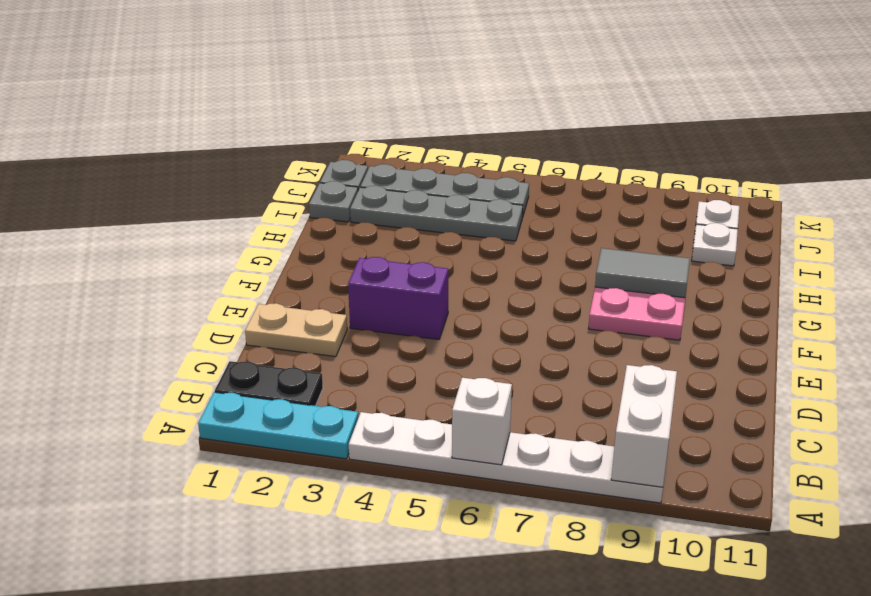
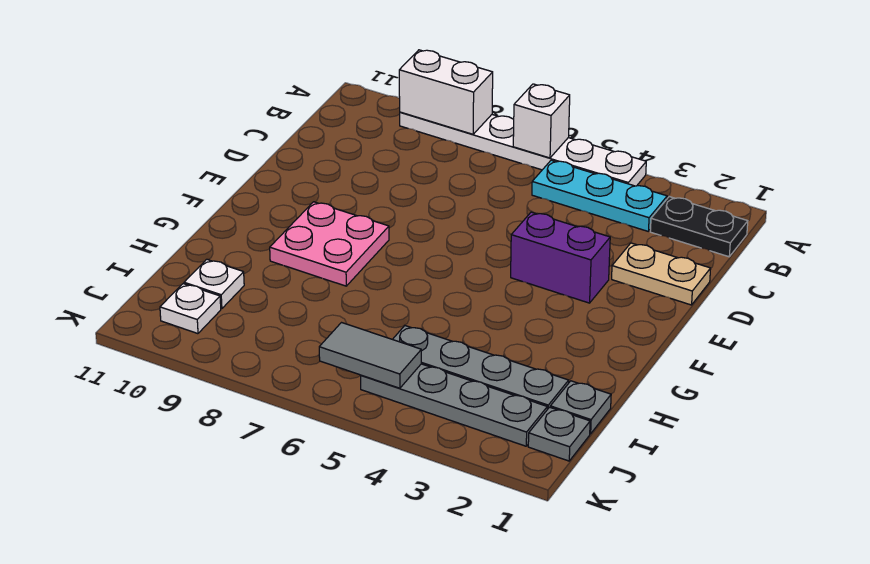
cyan plate A1:A3 level 1 -> cyan plate B3:B5 level 1
white brick A9:B9 level 2 -> white brick A8:A9 level 2
grey tile G8:G9 level 2 -> grey tile J5:J6 level 2

